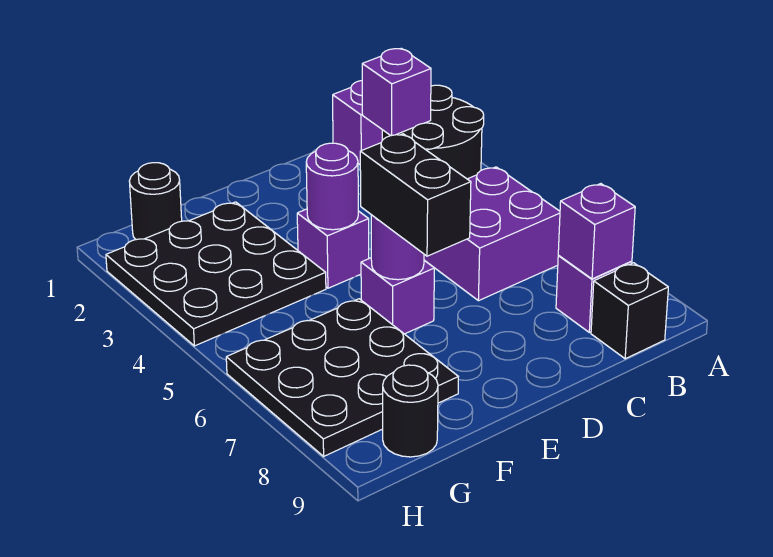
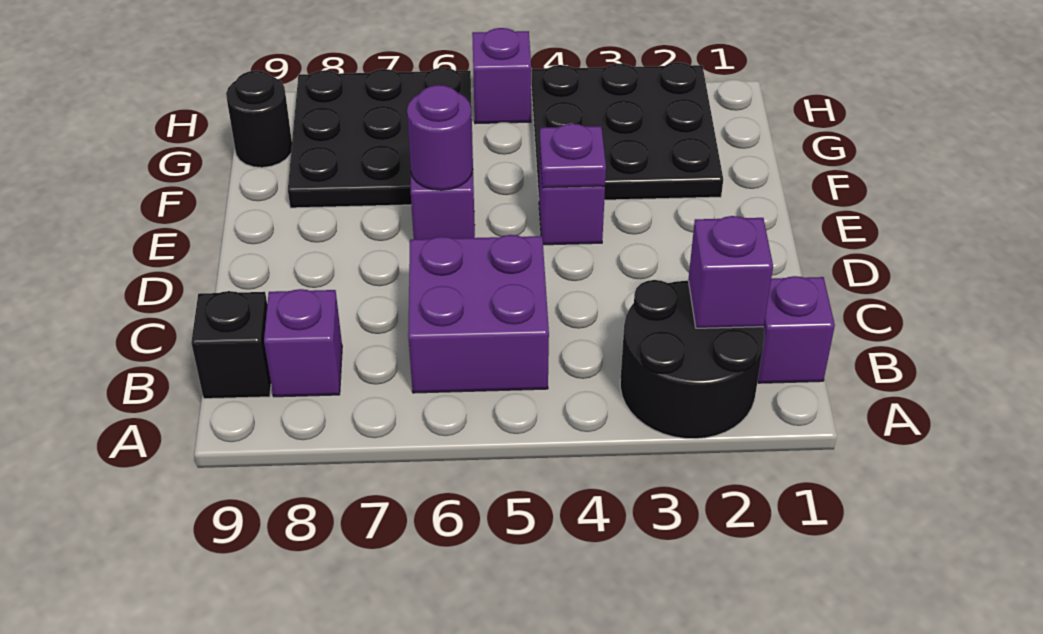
purple brick B8 level 2 -> purple brick H5 level 1
purple round brick E4 level 2 -> purple plate E4 level 2
black brick E6:E7 level 3 -> none
black round brick G1 level 1 -> none

